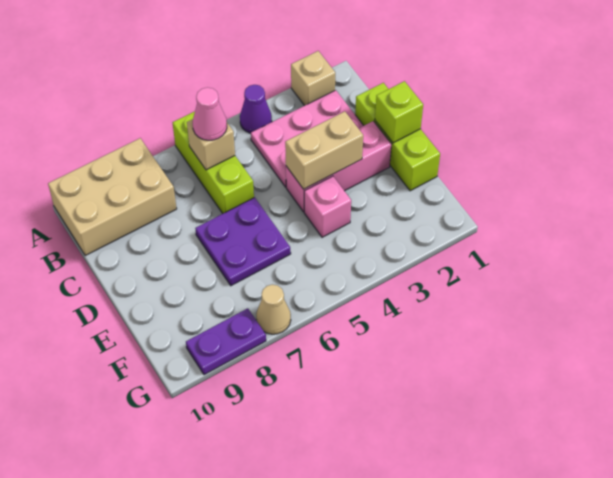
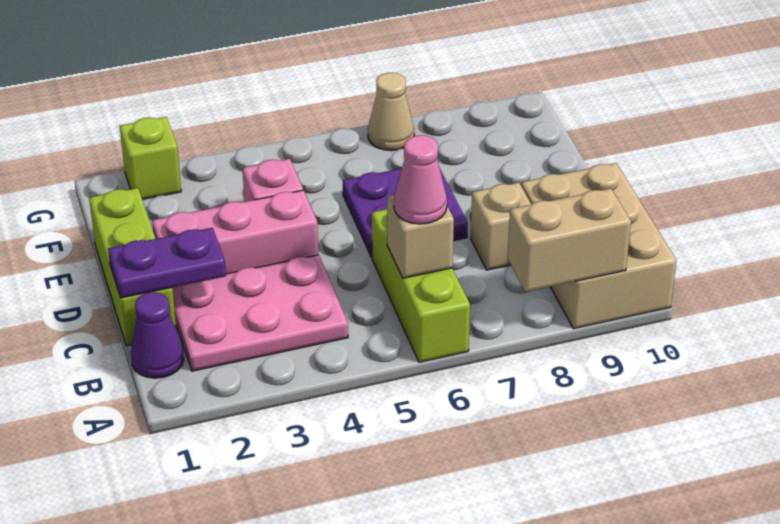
tan brick A2 level 1 -> tan brick C8 level 1
purple cone A4 level 1 -> purple cone B1 level 1
tan brick A8:B10 level 1 -> tan brick A9:C10 level 1
lime brick D1 level 2 -> lime brick G2 level 1
tan brick D3:D4 level 2 -> tan brick A8:A9 level 2
purple plate G8:G9 level 1 -> purple plate C1:C2 level 2

